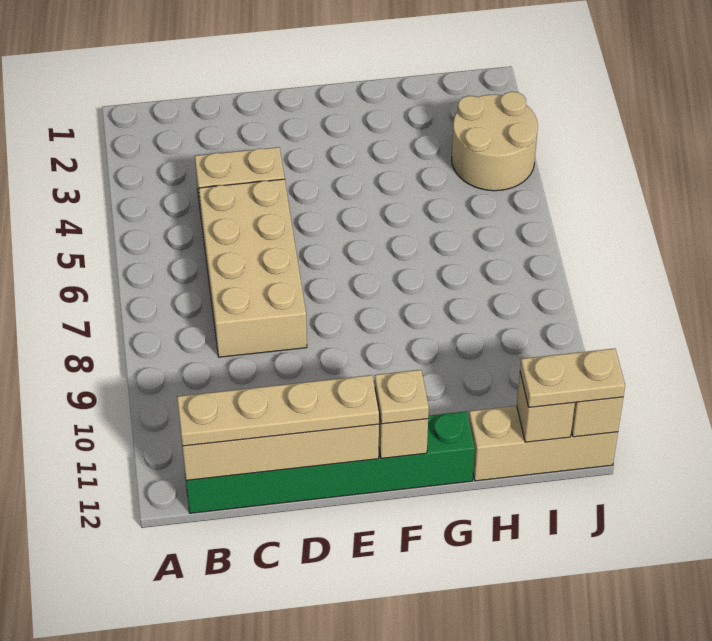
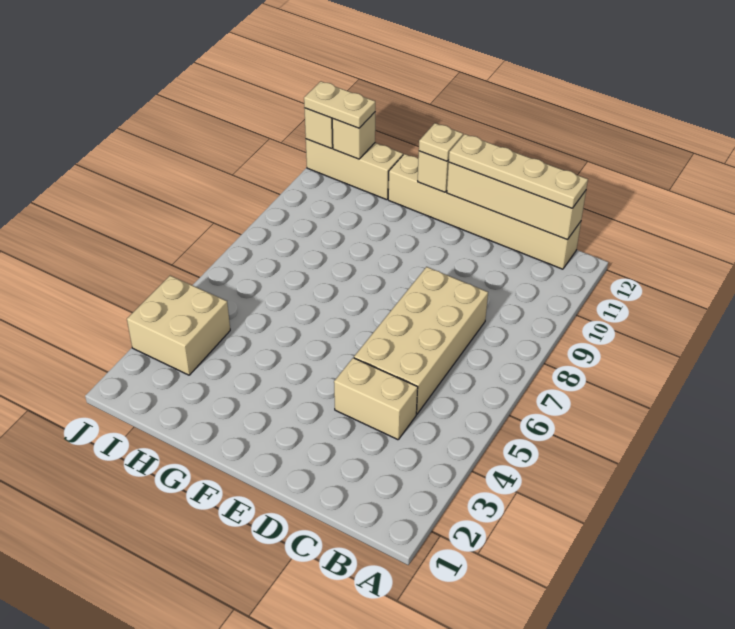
green brick B12:G12 level 1 -> tan brick B12:G12 level 1
tan round brick I3:J4 level 1 -> tan brick I3:J4 level 1

